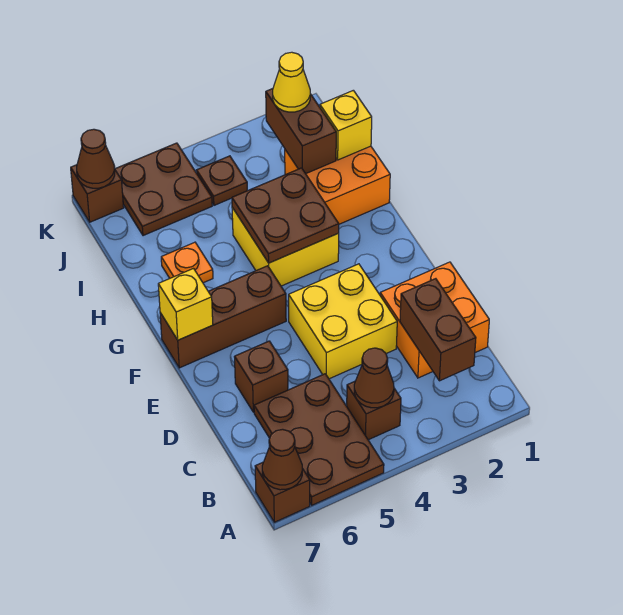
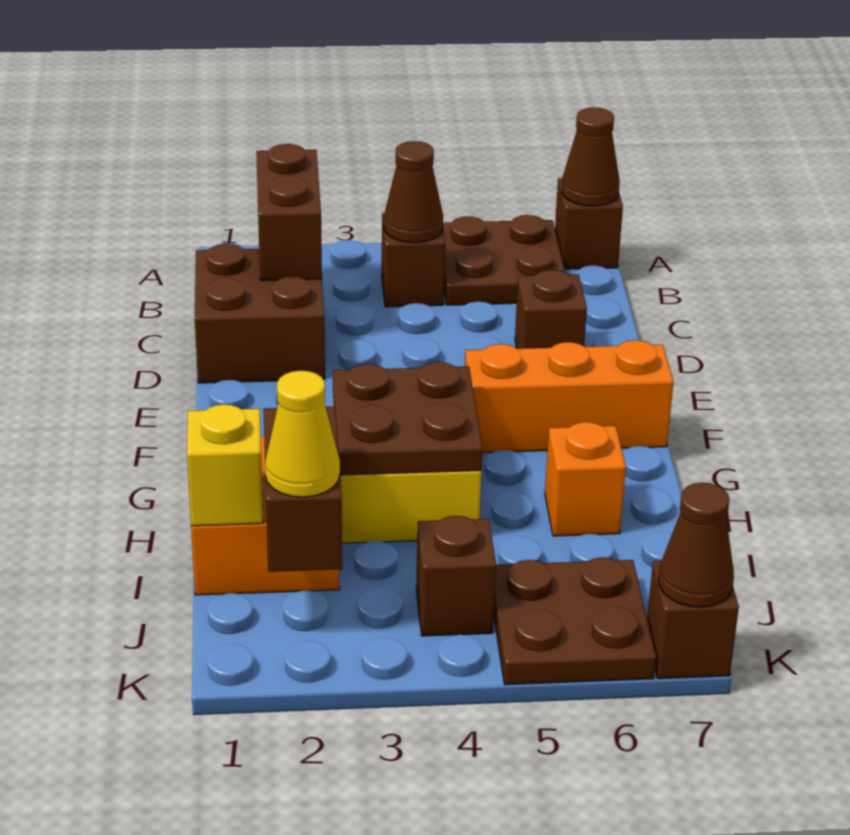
brown plate A5:C6 level 1 -> brown plate A5:B6 level 1
orange brick C1:D2 level 1 -> brown brick C1:D2 level 1
yellow brick D3:E4 level 1 -> none
brown brick F5:F7 level 1 -> orange brick F5:F7 level 1
yellow brick F7 level 2 -> none
orange plate H6 level 1 -> orange brick H6 level 1
brown plate J4 level 1 -> brown brick J4 level 1

